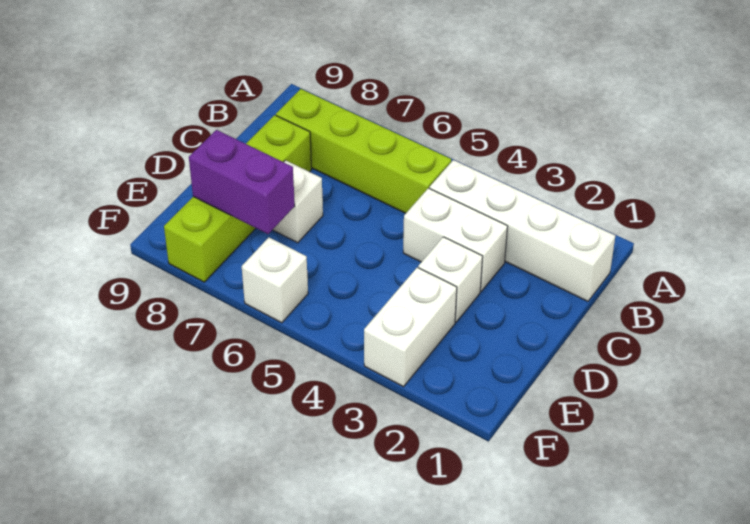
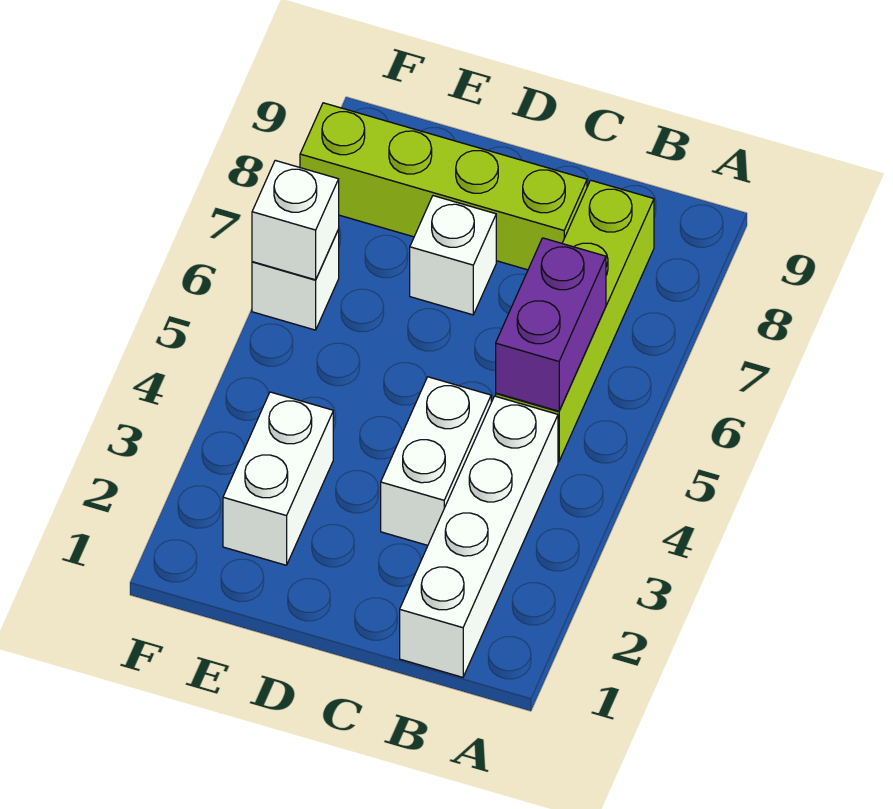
white brick D3 level 1 -> white brick F6 level 2
white brick E3:F3 level 1 -> white brick E2:E3 level 1
purple brick E7:E8 level 2 -> purple brick B5:B6 level 2

